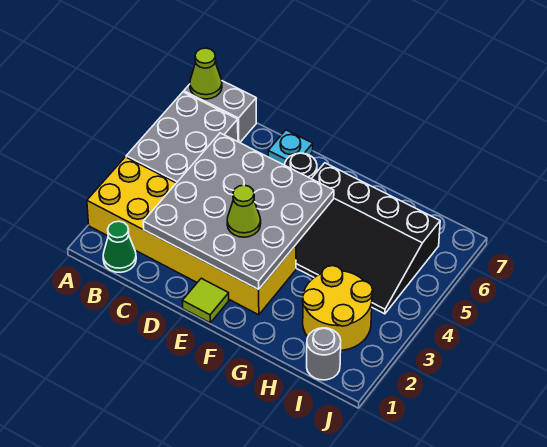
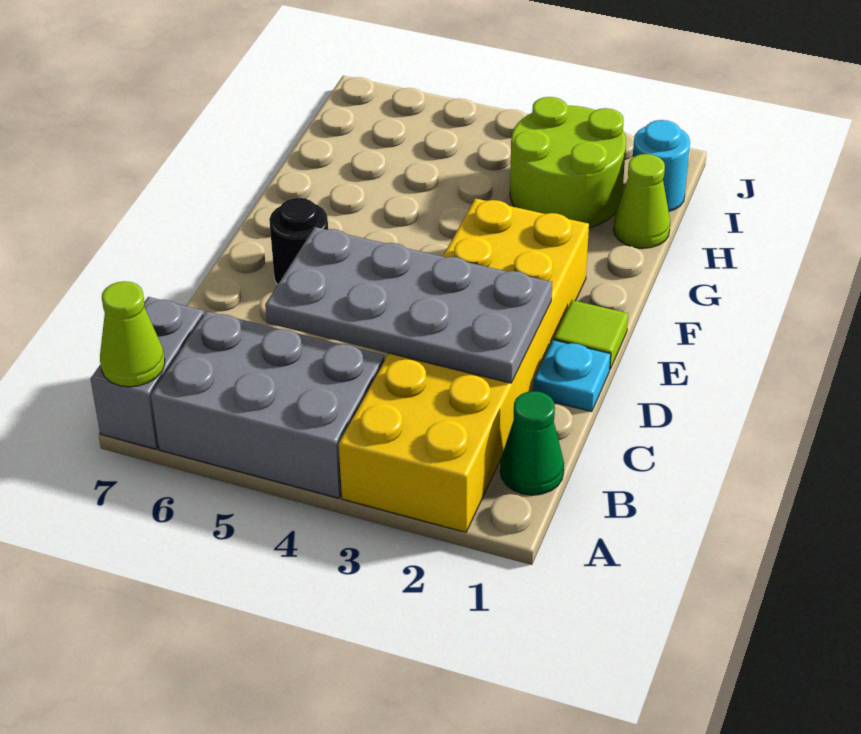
grey plate C2:F5 level 2 -> grey plate C2:D5 level 2
cyan plate D7 level 1 -> cyan plate D1 level 1
lime cone E3 level 3 -> lime cone H1 level 1
black slope F4:I6 level 1 top 6 -> none
yellow round brick H2:I3 level 1 -> lime round brick H2:I3 level 1
grey round brick I1 level 1 -> cyan round brick I1 level 1

